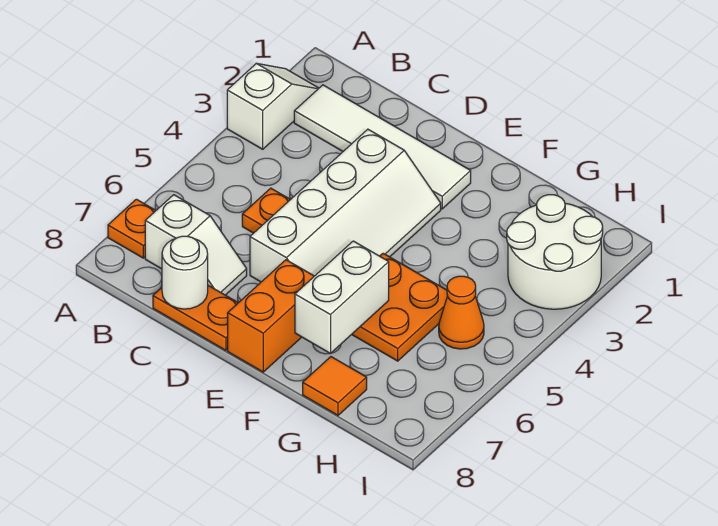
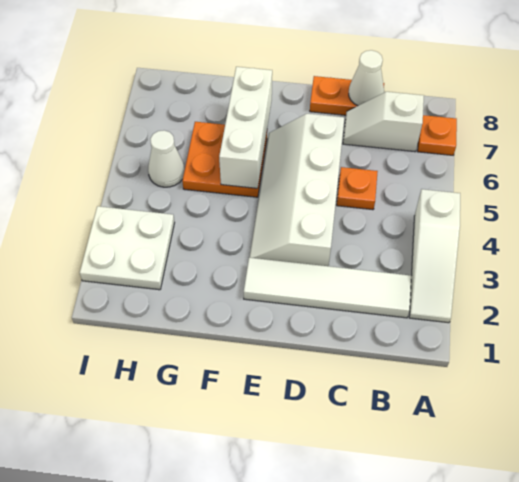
white slope A2:A3 level 1 top 3 -> white slope A2:A4 level 1 top 4
white round brick C8 level 2 -> white cone C8 level 2
orange brick E7:E8 level 1 -> none
white brick F6:F7 level 2 -> white brick F5:F7 level 2
orange tile G8 level 1 -> none
white round brick H2:I3 level 1 -> white plate H2:I3 level 1
orange cone H5 level 1 -> white cone H5 level 1

